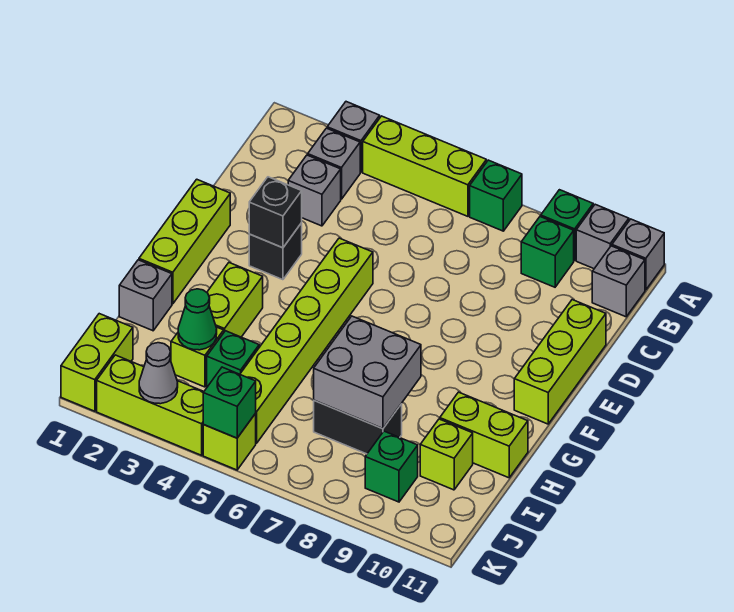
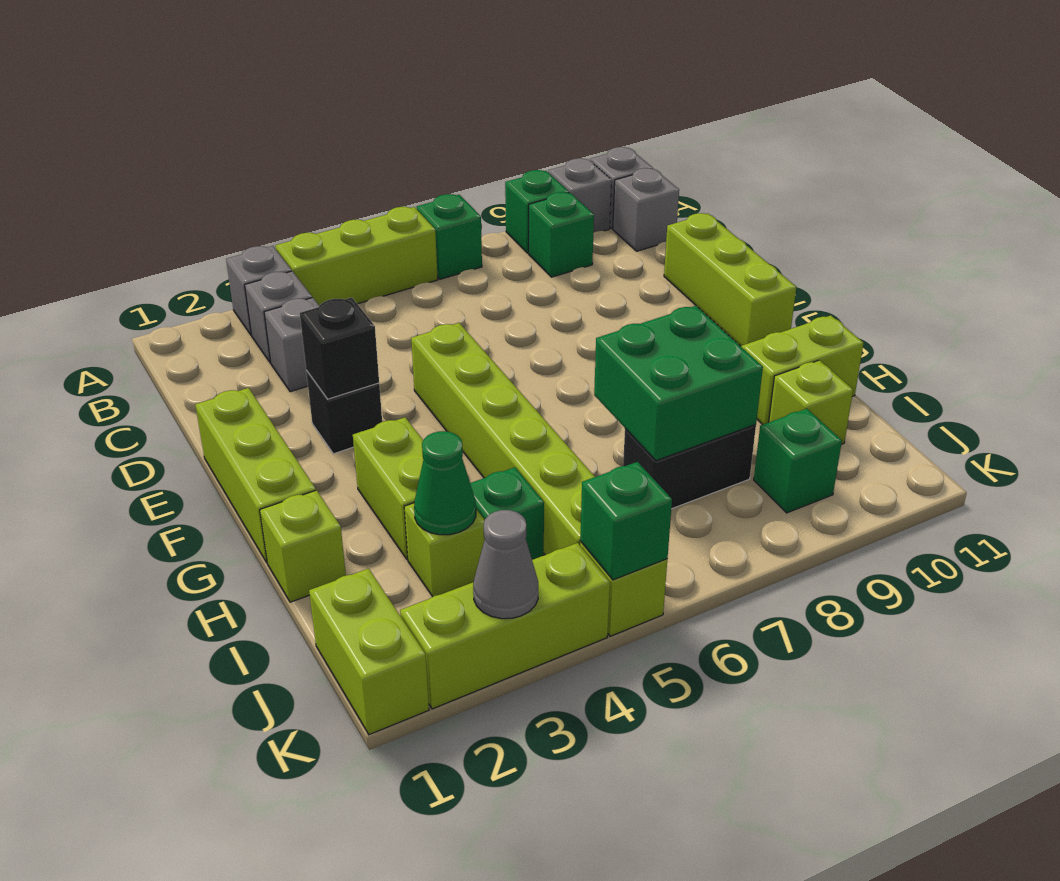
grey brick H1 level 1 -> lime brick H1 level 1
grey brick H7:I8 level 2 -> green brick H7:I8 level 2

